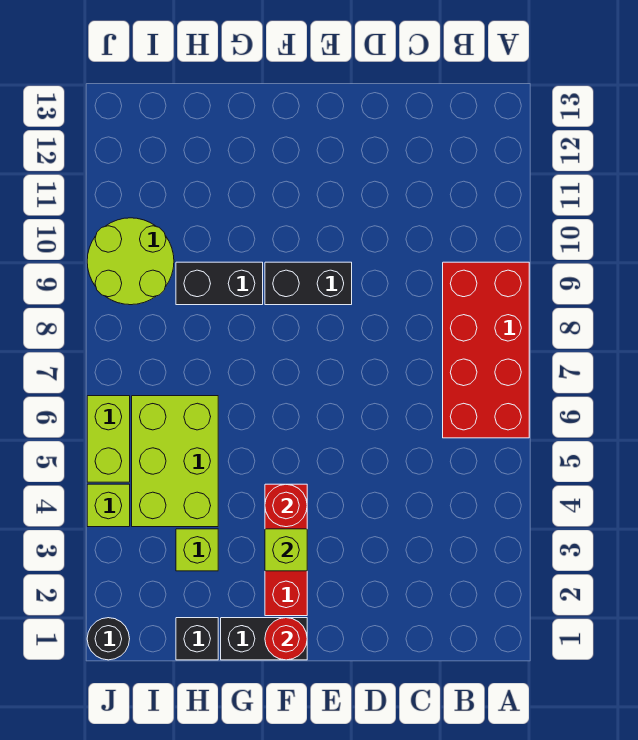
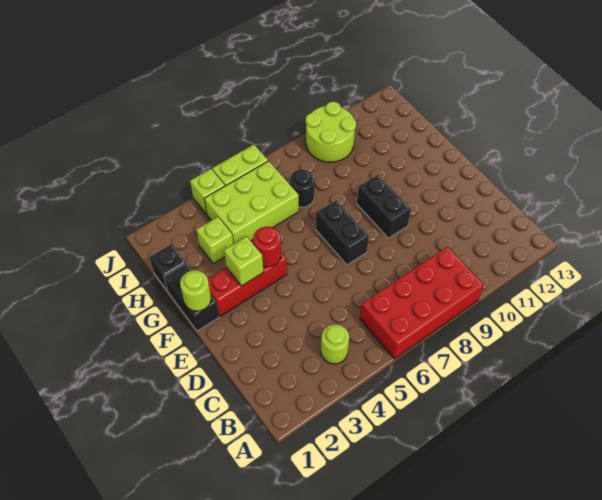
none -> lime round brick B4 level 1
red round brick F1 level 2 -> lime round brick F1 level 2
black brick G9:H9 level 1 -> black brick E7:F7 level 1
black round brick J1 level 1 -> black round brick H7 level 1

